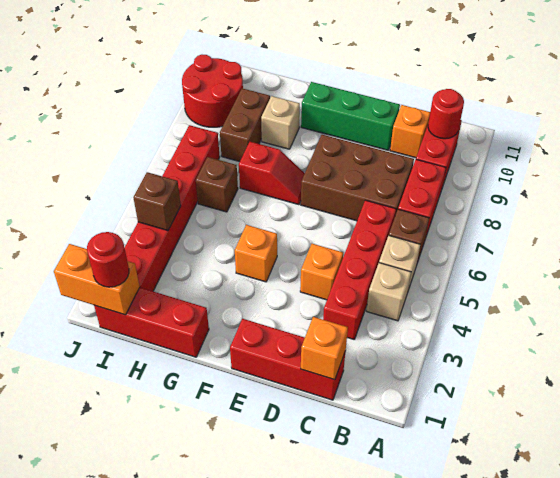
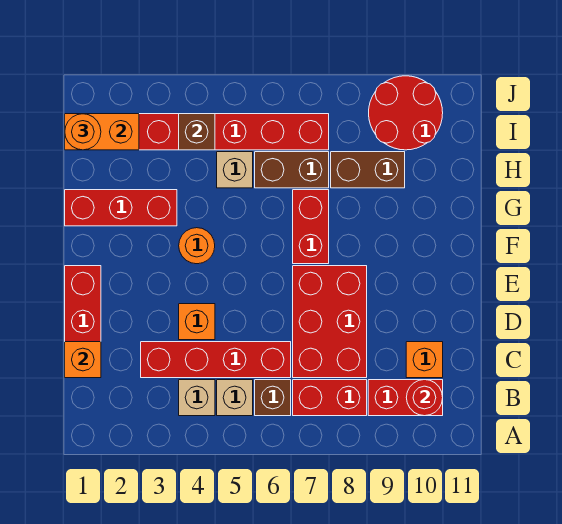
brown brick C7:E8 level 1 -> red brick C7:E8 level 1
green brick D10:F10 level 1 -> none
orange brick F4 level 1 -> orange round brick F4 level 1
red slope F7:G7 level 1 top G -> red brick F7:G7 level 1
red brick G1:I1 level 1 -> red brick G1:G3 level 1
tan brick G9 level 1 -> tan brick H5 level 1
brown brick H6 level 1 -> brown brick H6:H7 level 1
orange brick I1:J1 level 2 -> orange brick I1:I2 level 2
red round brick I1 level 3 -> orange round brick I1 level 3

